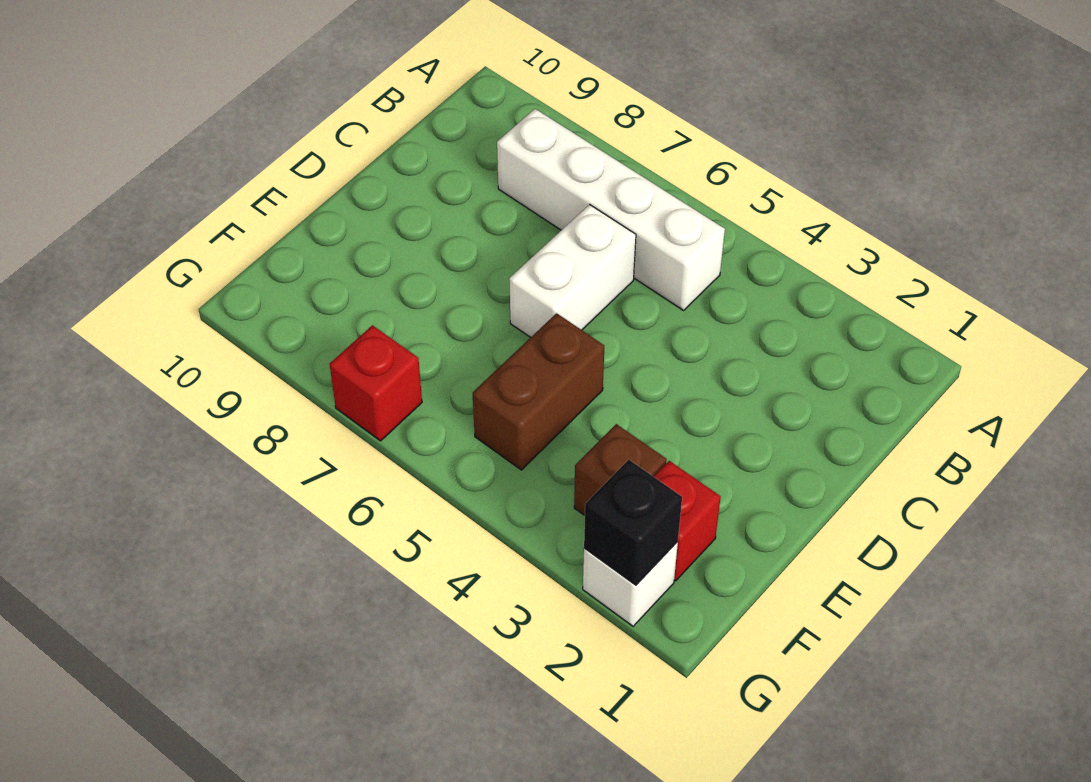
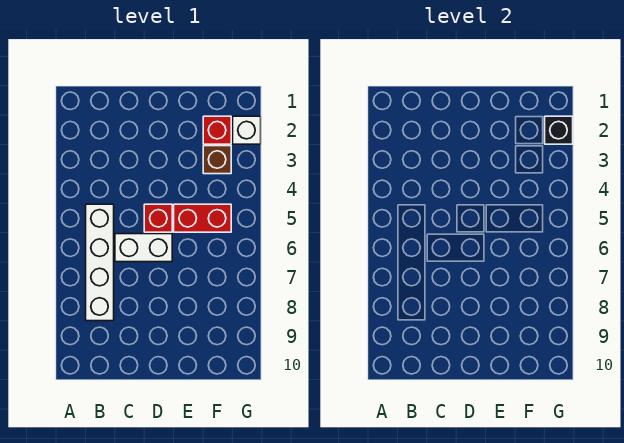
brown brick E5:F5 level 1 -> red brick E5:F5 level 1
red brick G7 level 1 -> red brick D5 level 1

